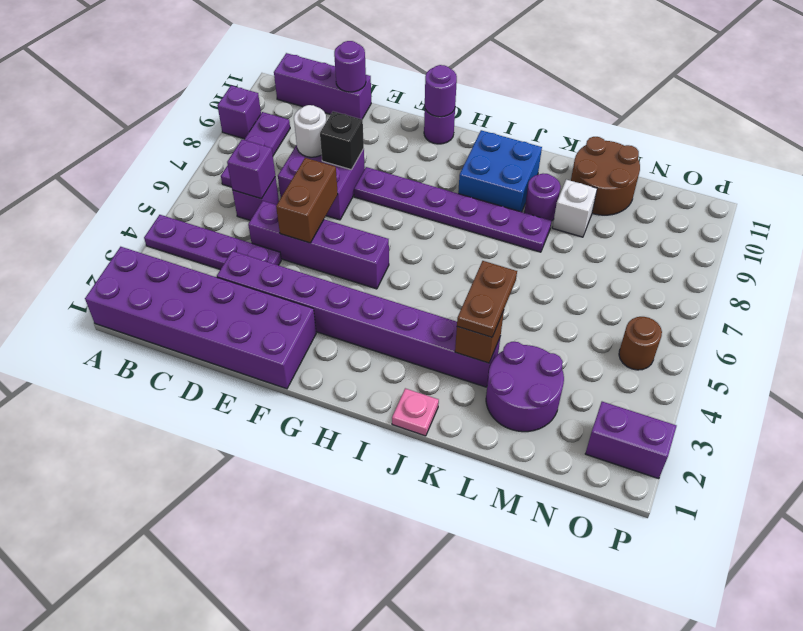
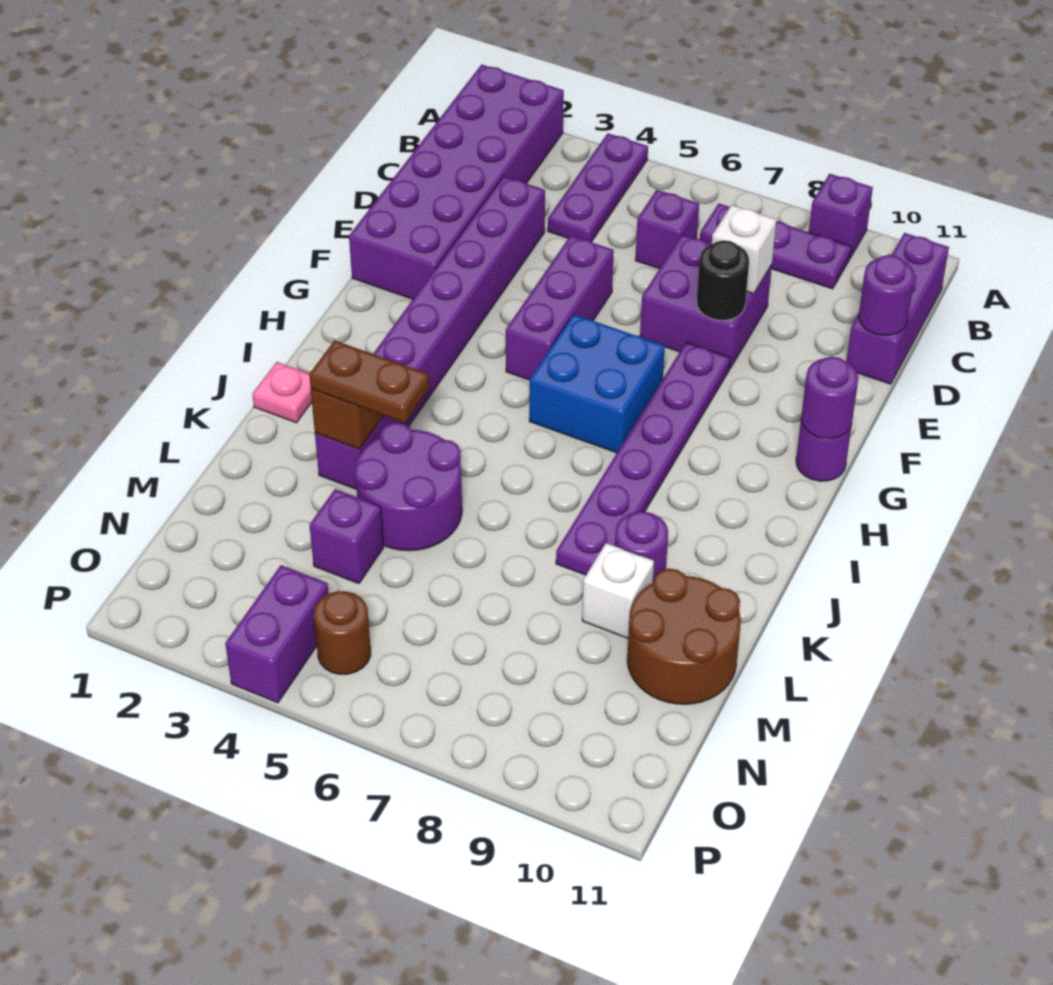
purple plate A4:D4 level 1 -> purple plate A4:C4 level 1
purple brick C6 level 2 -> purple brick M4 level 1
purple brick D5:G5 level 1 -> purple brick E5:G5 level 1
white round brick D8 level 2 -> white brick D8 level 2
brown brick E5:E6 level 2 -> none
black brick E8 level 2 -> black round brick E8 level 2
blue brick I9:J10 level 1 -> blue brick G6:H7 level 1
purple round brick L2:M3 level 1 -> purple round brick K4:L5 level 1
purple brick O2:P2 level 1 -> purple brick O4:P4 level 1

